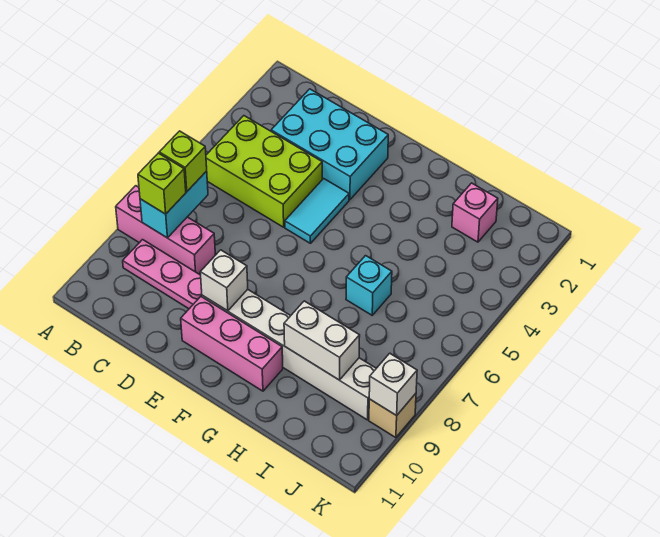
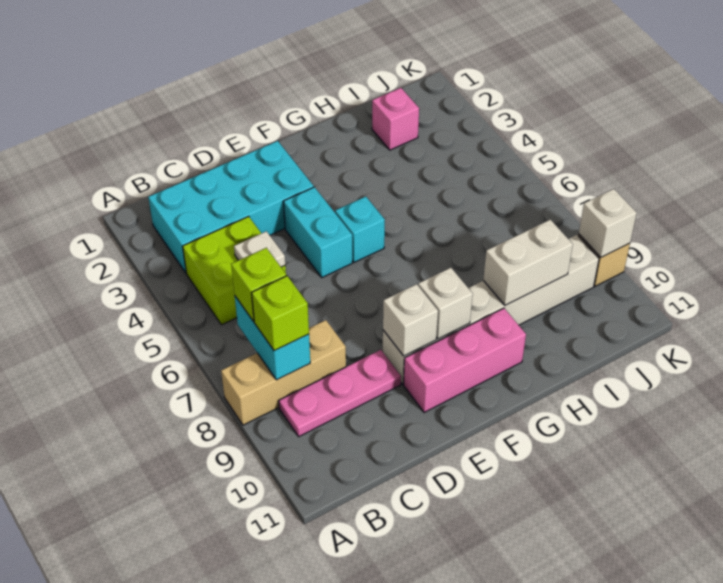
pink brick A8:C8 level 1 -> tan brick A8:C8 level 1
lime brick B4:D5 level 1 -> lime brick B4:C5 level 1
cyan brick C2:E3 level 1 -> cyan brick B2:E3 level 1
none -> white plate C5 level 2
cyan tile E4:E5 level 1 -> cyan brick E4:E5 level 1
none -> white brick F9 level 2
cyan brick H6 level 1 -> cyan brick F5 level 1

